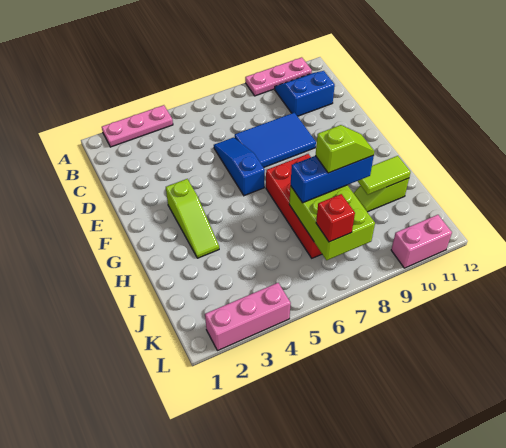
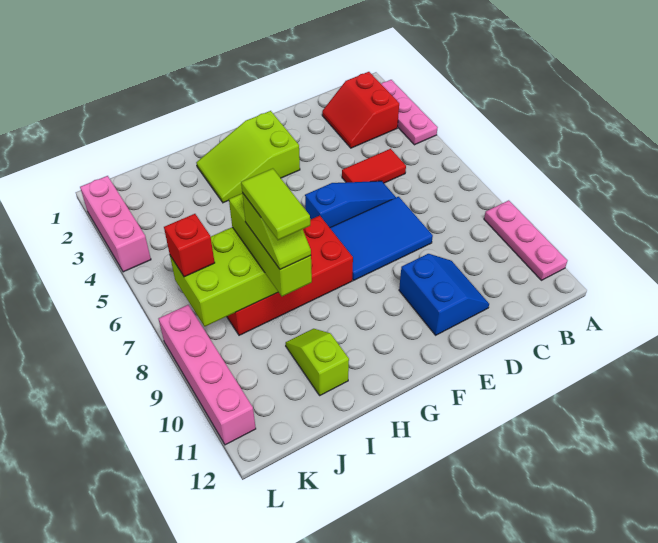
none -> red slope B2:C3 level 1 top B
blue slope B10:C11 level 1 top C -> blue slope D10:E11 level 1 top E
none -> red tile C5:D5 level 1
blue tile D7:E9 level 1 -> blue tile D7:F8 level 1
lime slope F3:H3 level 1 top F -> lime slope F2:H3 level 1 top F
blue brick I7:I9 level 3 -> lime brick I7:I9 level 3
lime tile I10:I11 level 2 -> lime tile I8:I9 level 5
pink brick L10:L11 level 1 -> pink brick L8:L11 level 1

